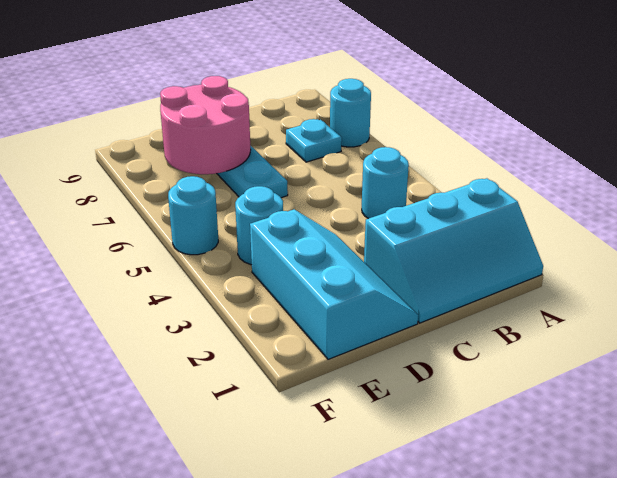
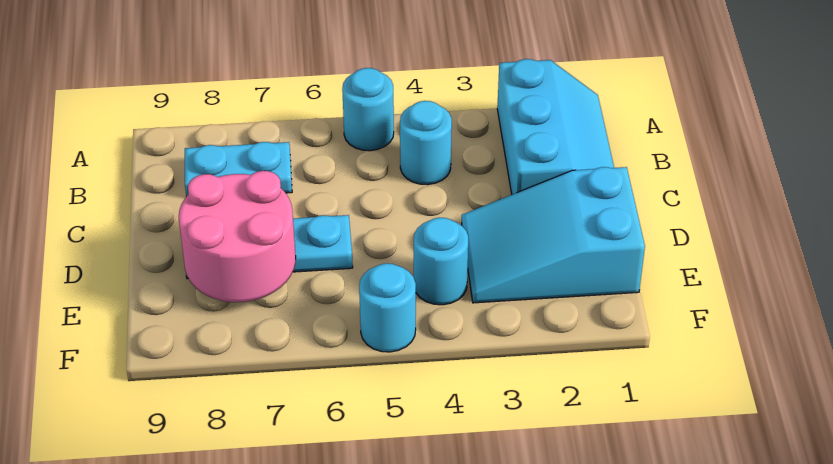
cyan round brick A7 level 1 -> cyan round brick A5 level 1
cyan plate B7 level 1 -> cyan plate B7:B8 level 1
cyan slope D1:E3 level 1 top E -> cyan slope D1:E3 level 1 top 1

